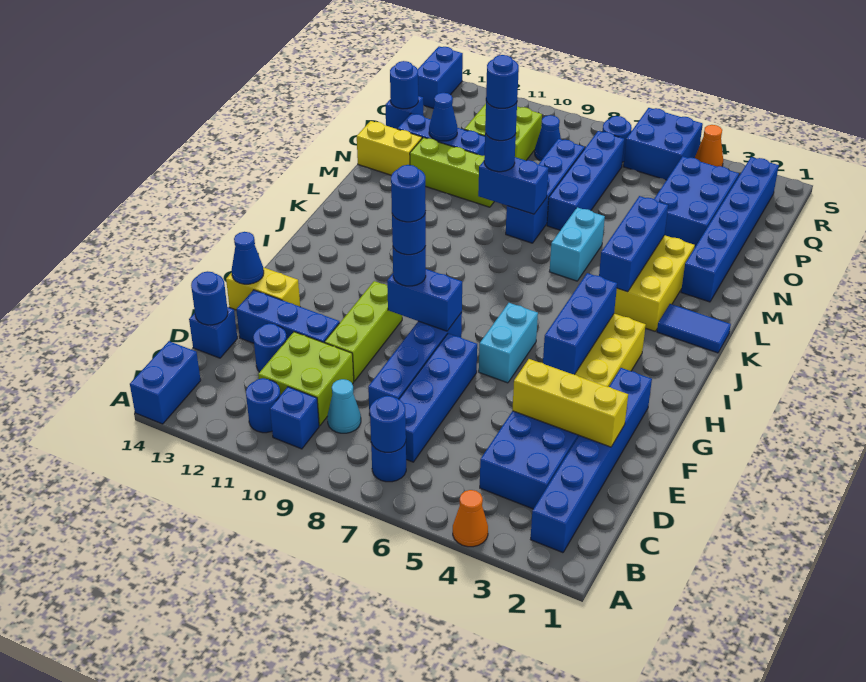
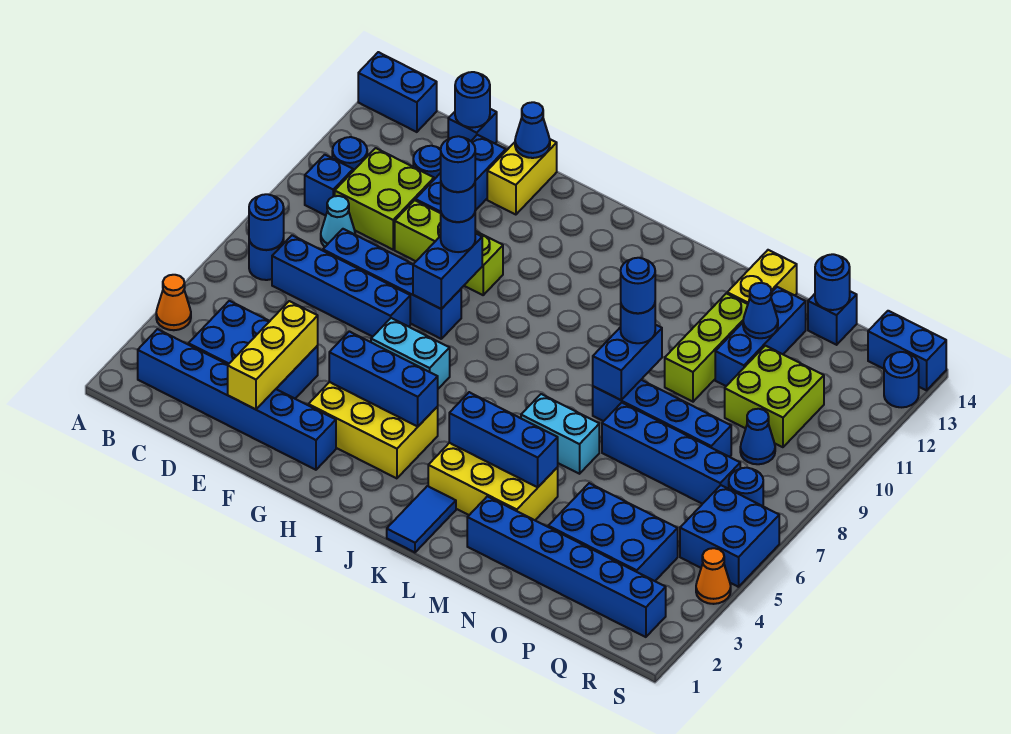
blue round brick M9 level 5 -> blue round brick S13 level 1

